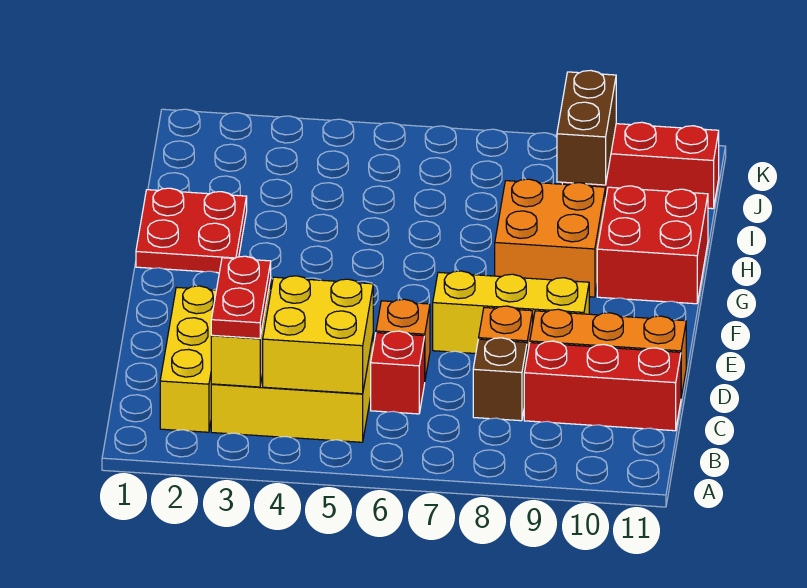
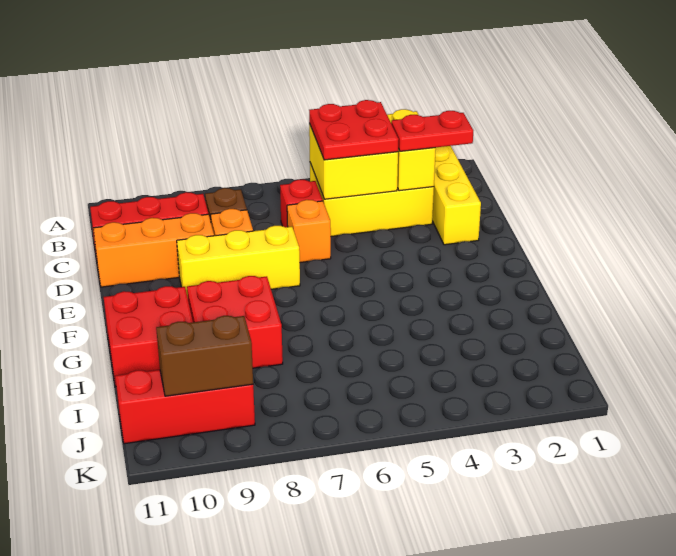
red plate B3:C3 level 3 -> red plate C2:C3 level 3
red plate G1:H2 level 1 -> red plate B4:C5 level 3
orange brick G8:H9 level 1 -> red brick G8:H9 level 1
brown brick I9:J9 level 2 -> brown brick J9:J10 level 2

